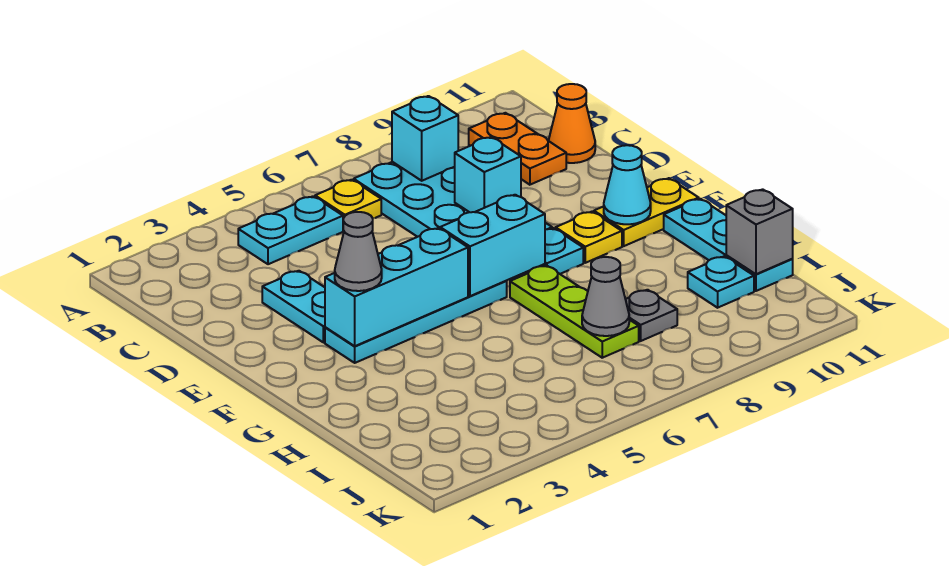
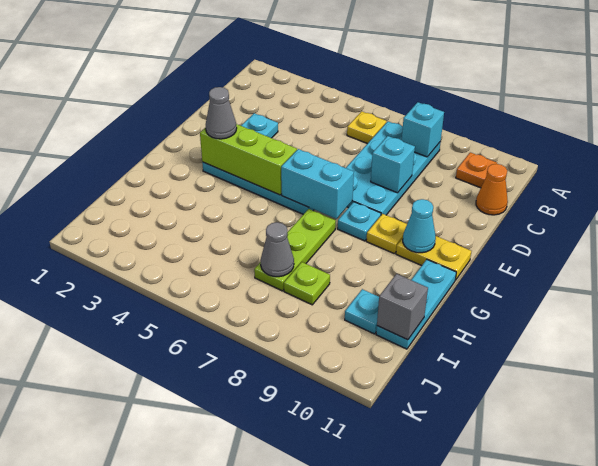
cyan plate B4:B5 level 1 -> none
orange plate B10:C10 level 1 -> orange plate B10 level 1
cyan brick F3:F5 level 2 -> lime brick F3:F5 level 2
grey plate I8 level 1 -> lime plate I8 level 1

